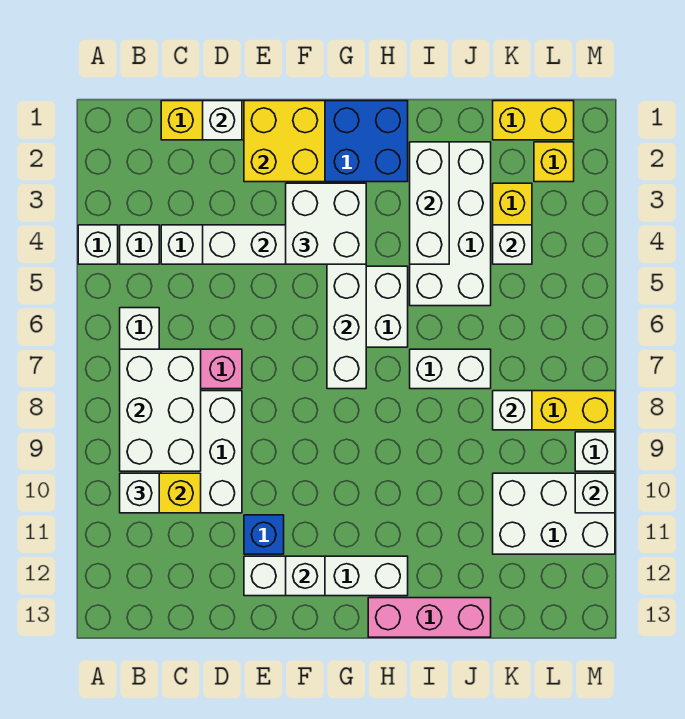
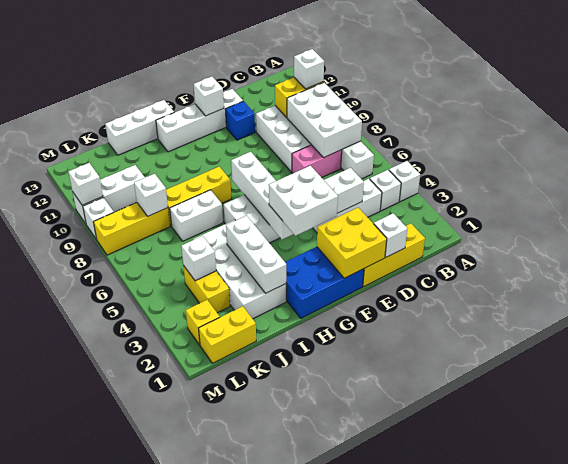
none -> yellow brick H8:J8 level 1
pink brick H13:J13 level 1 -> white brick H13:J13 level 1
white brick K10:M11 level 1 -> white brick K10:M10 level 1

